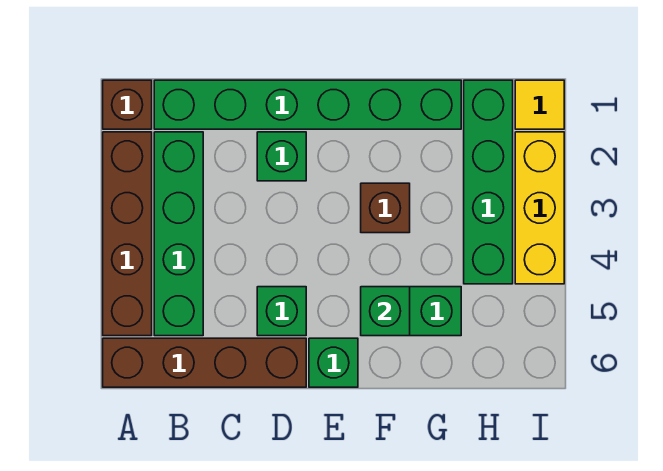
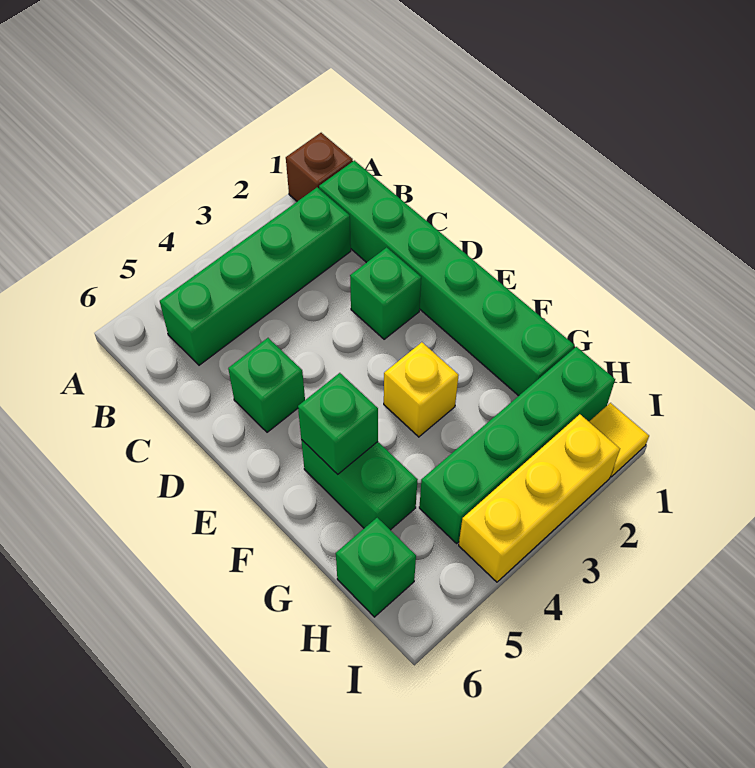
brown brick A2:A5 level 1 -> none
brown brick A6:D6 level 1 -> none
green brick E6 level 1 -> green brick H6 level 1
brown brick F3 level 1 -> yellow brick F3 level 1

